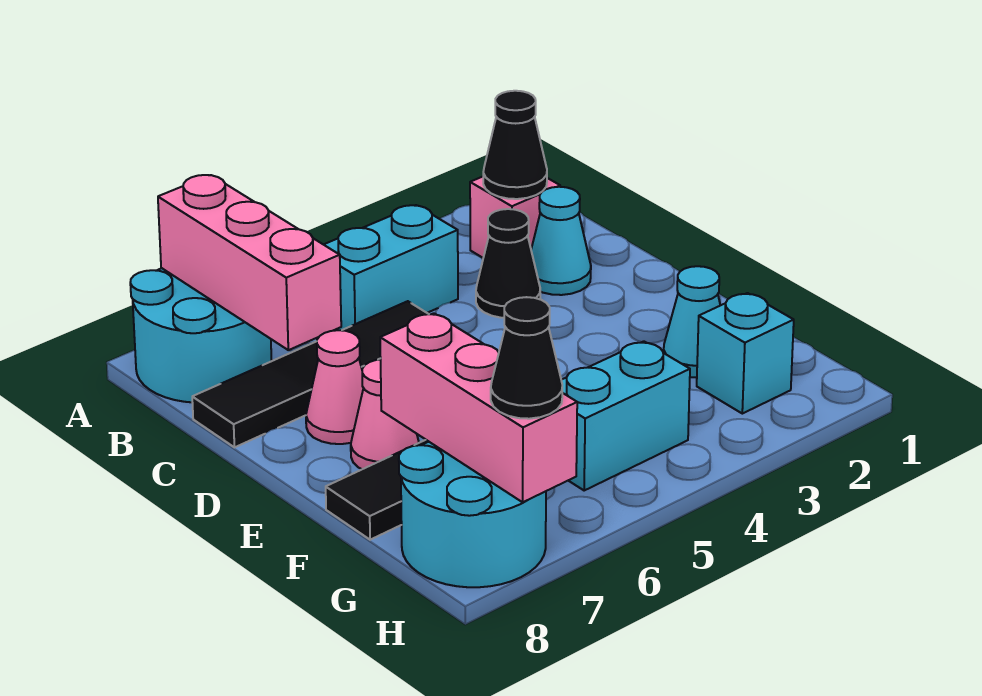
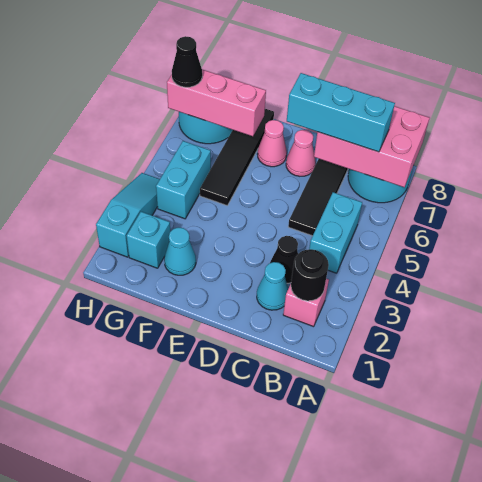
pink brick A7:C7 level 2 -> pink brick A7:C8 level 2
black cone B2 level 2 -> black round brick B2 level 2
none -> cyan brick B7:D7 level 3
none -> cyan slope H2:H4 level 1 top 2

